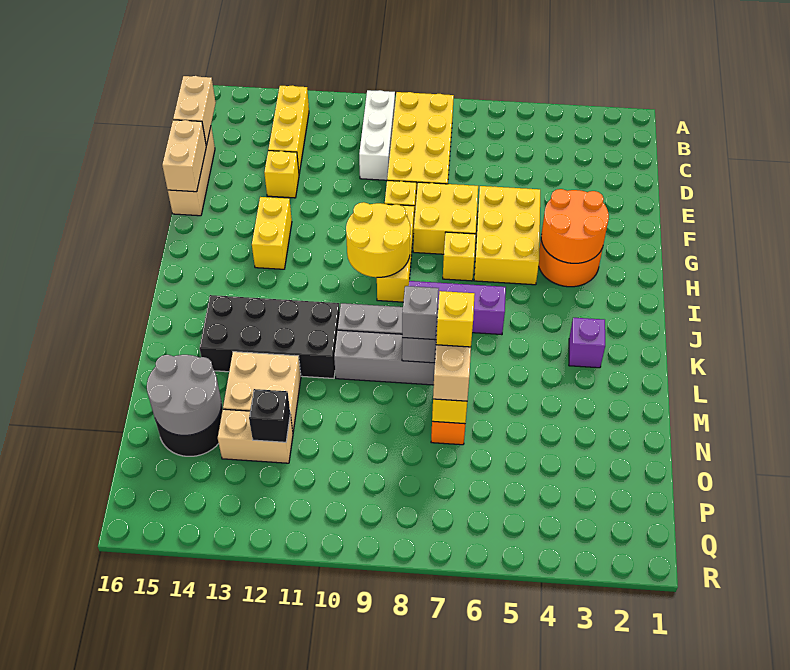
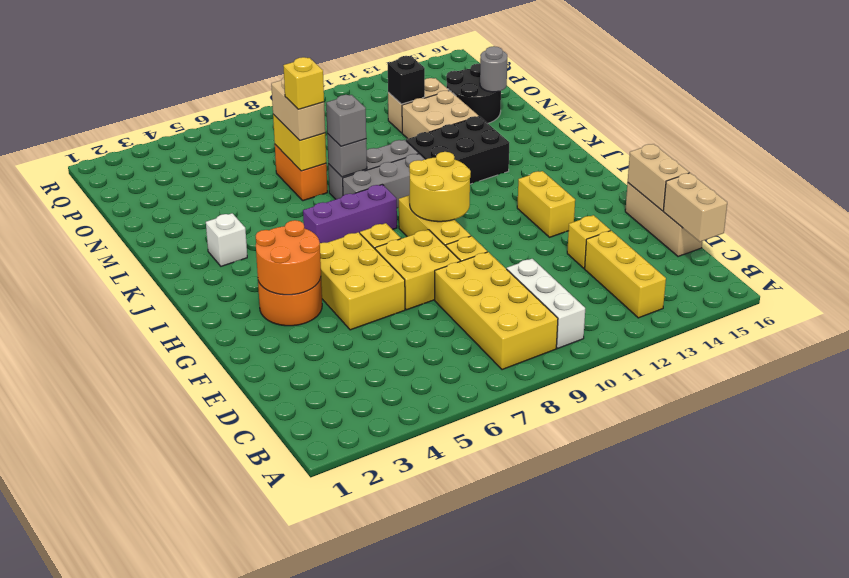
purple brick K3 level 1 -> white brick K3 level 1
black brick K11:L14 level 1 -> black brick K11:L13 level 1
grey round brick N14:O15 level 2 -> grey round brick N15 level 2

